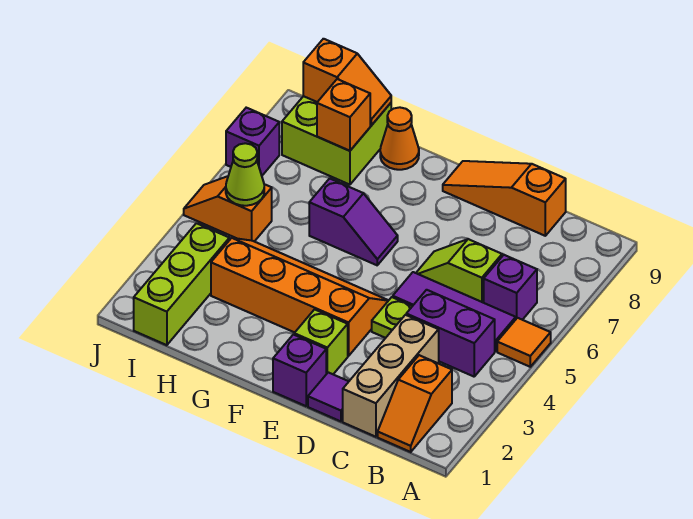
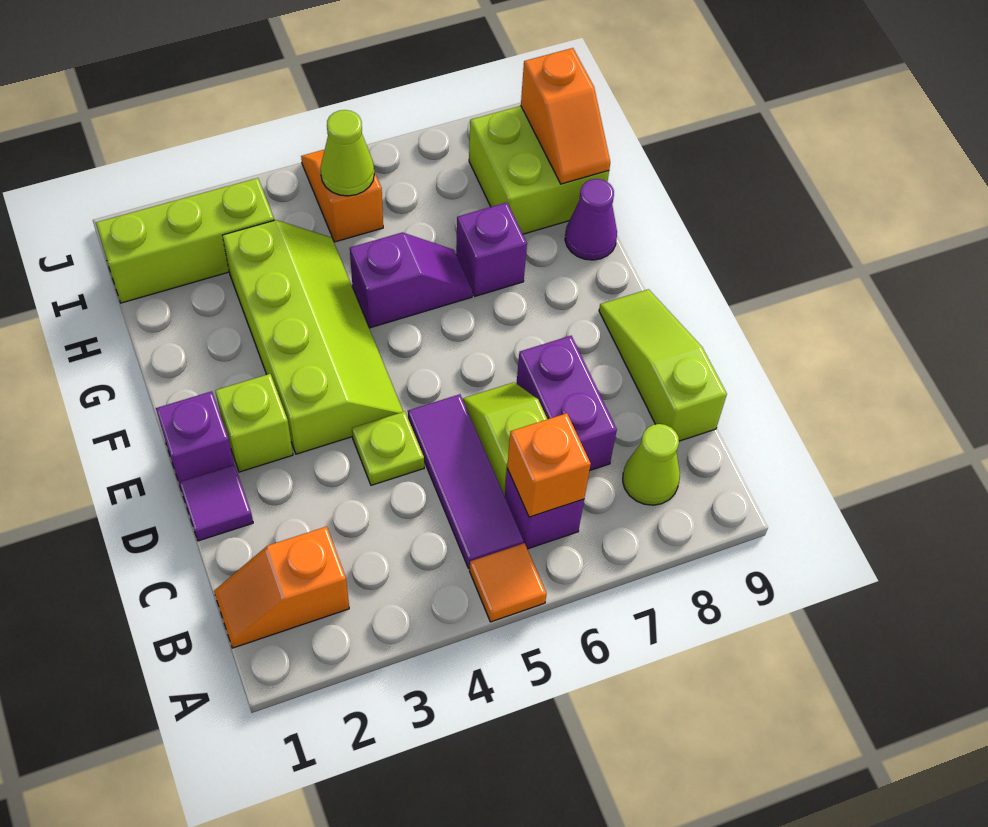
purple brick B4:C4 level 1 -> purple brick C7:D7 level 1
none -> lime cone B8 level 1
tan brick C1:C3 level 1 -> none
orange slope C9:E9 level 1 top C -> lime slope C9:E9 level 1 top C
orange slope E3:H4 level 1 top 3 -> lime slope E3:H4 level 1 top 3
purple slope F6:G6 level 1 top G -> purple slope G5:G6 level 1 top 5
orange cone G9 level 1 -> purple cone G9 level 1
orange brick H8 level 2 -> orange brick B6 level 2
purple brick J7 level 1 -> purple brick G7 level 1

